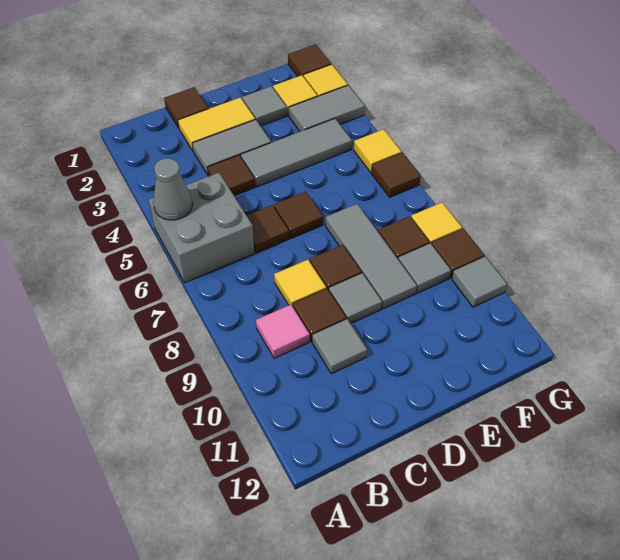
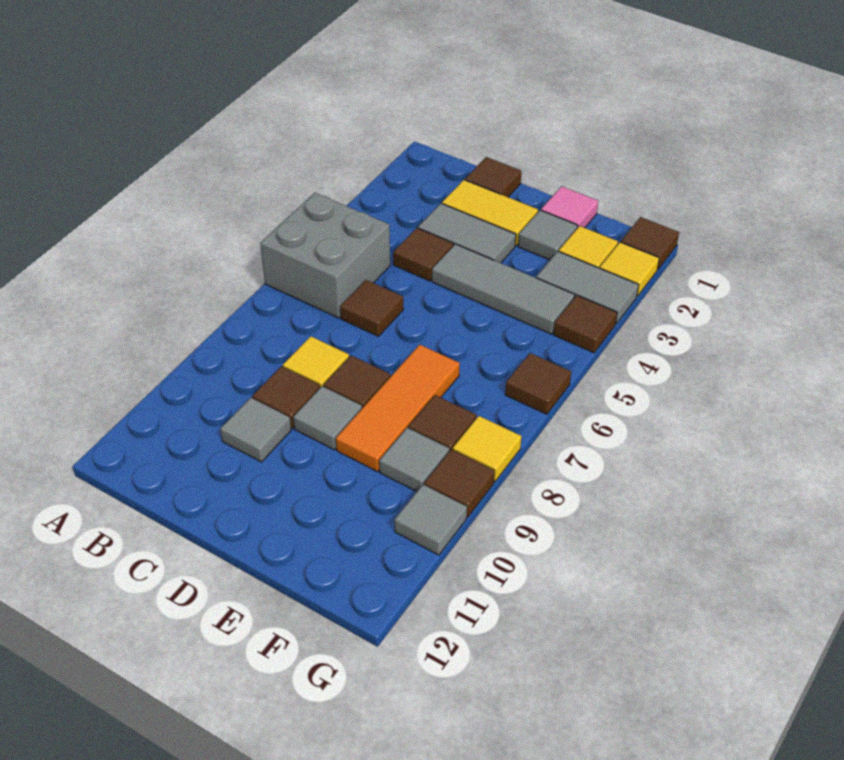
grey cone A5 level 2 -> none
pink tile B9 level 1 -> pink tile E1 level 1
brown tile D6 level 1 -> brown tile G4 level 1
grey tile E7:E9 level 1 -> orange tile E7:E9 level 1
yellow tile G5 level 1 -> none

